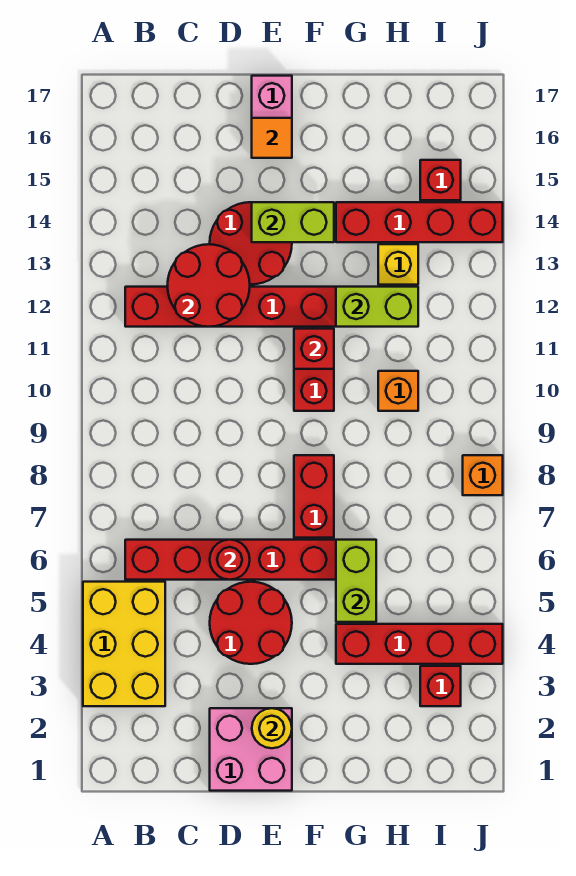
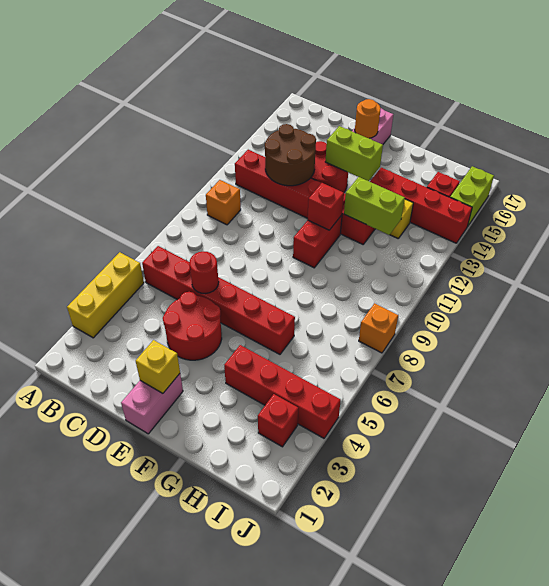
yellow brick A3:B5 level 1 -> yellow brick A3:A5 level 1
red round brick C12:D13 level 2 -> brown round brick C12:D13 level 2
pink brick D1:E2 level 1 -> pink brick E1:E2 level 1
yellow round brick E2 level 2 -> yellow brick E2 level 2
orange tile E16 level 2 -> orange round brick E16 level 2
red brick F7:F8 level 1 -> none
lime brick G5:G6 level 2 -> lime brick J15:J16 level 1
orange brick H10 level 1 -> orange brick B10 level 1

